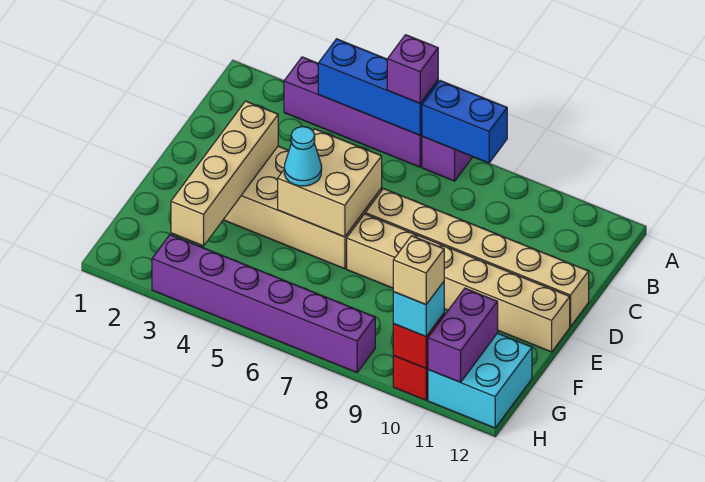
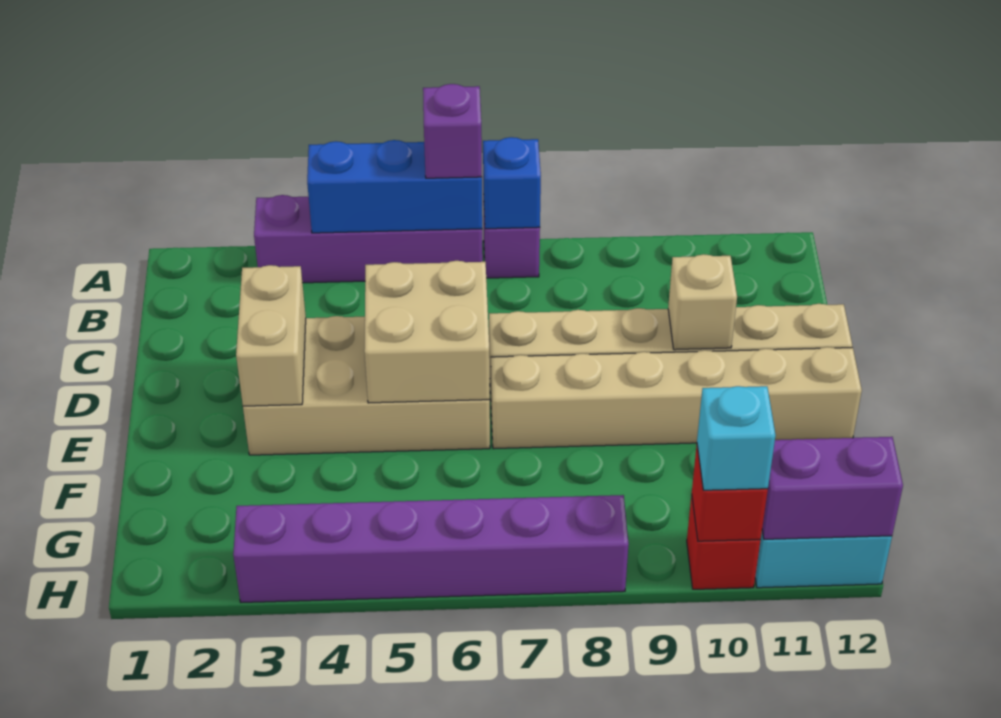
blue brick A7:A8 level 2 -> blue brick A7 level 2
tan brick D3:G3 level 2 -> tan brick D3:E3 level 2
cyan cone E5 level 3 -> none
purple brick G11:H11 level 2 -> purple brick H11:H12 level 2
tan brick H10 level 4 -> tan brick D10 level 2

